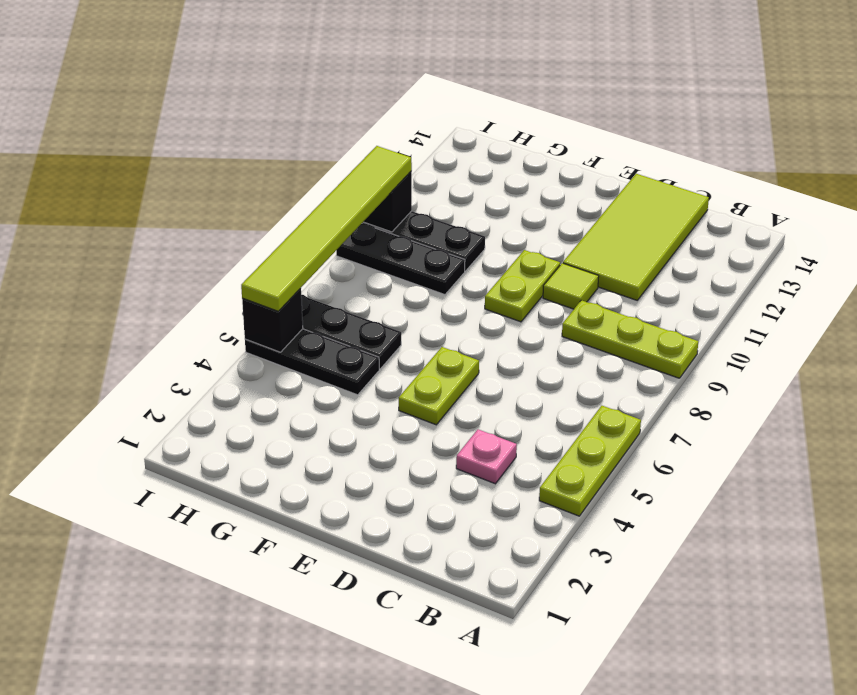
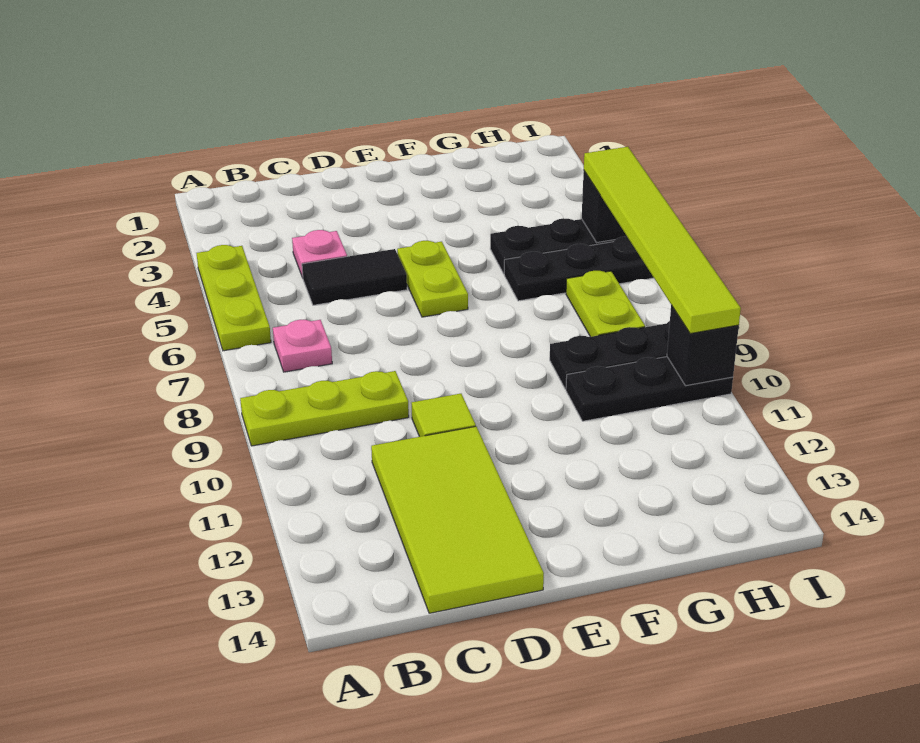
none -> pink plate B7 level 1
none -> black tile C5:D5 level 1
lime plate E9:E10 level 1 -> lime plate H7:H8 level 1

